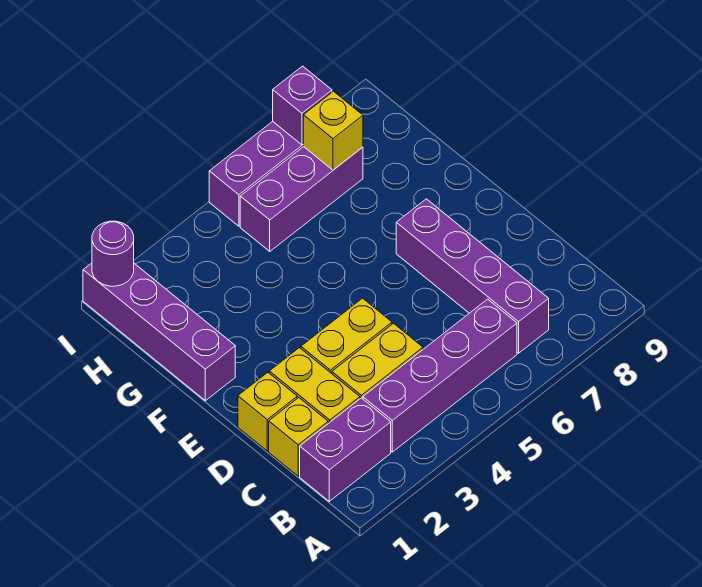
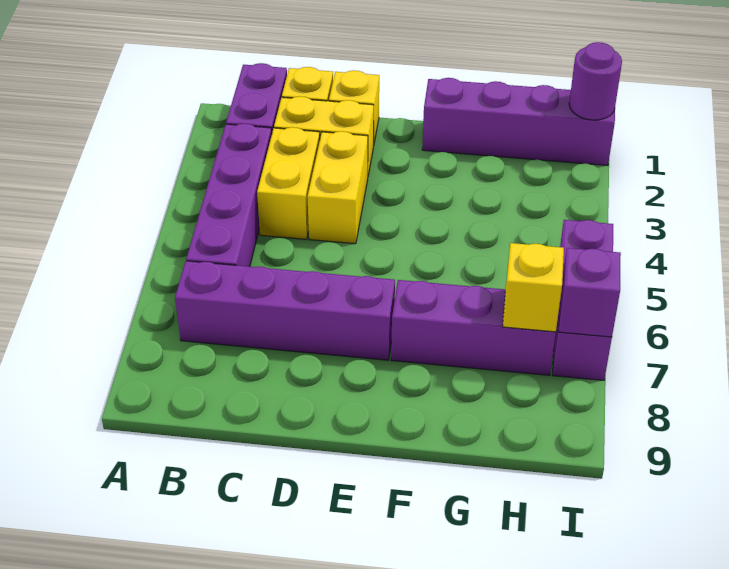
purple brick H5:H7 level 1 -> purple brick F7:H7 level 1

